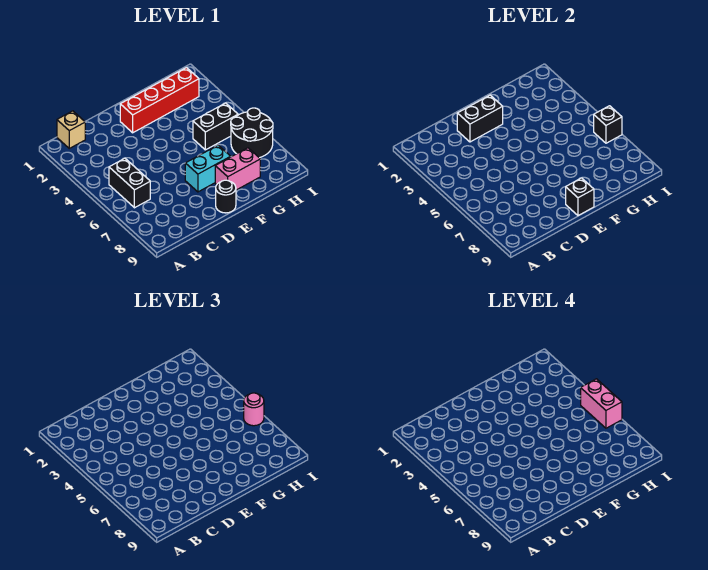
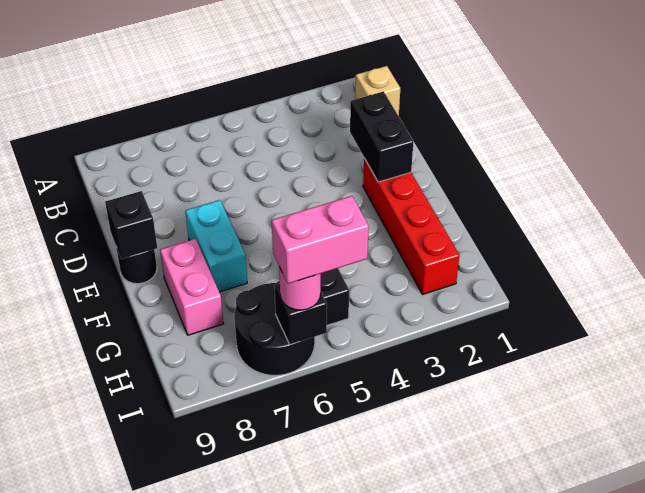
black brick B5:B6 level 1 -> none

